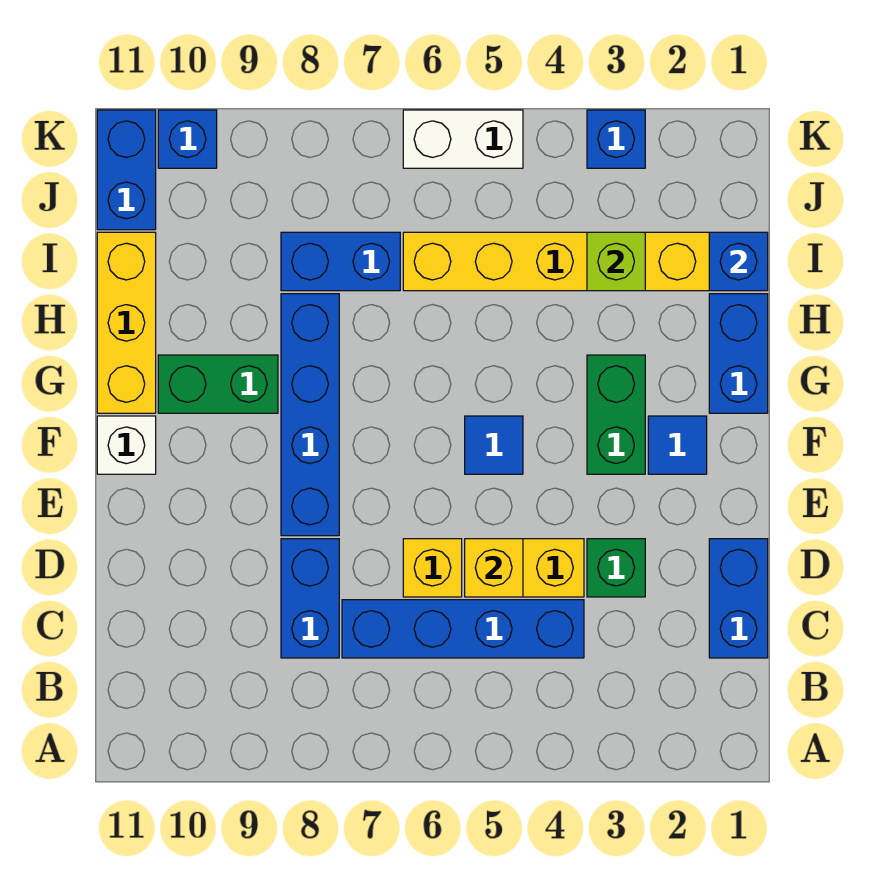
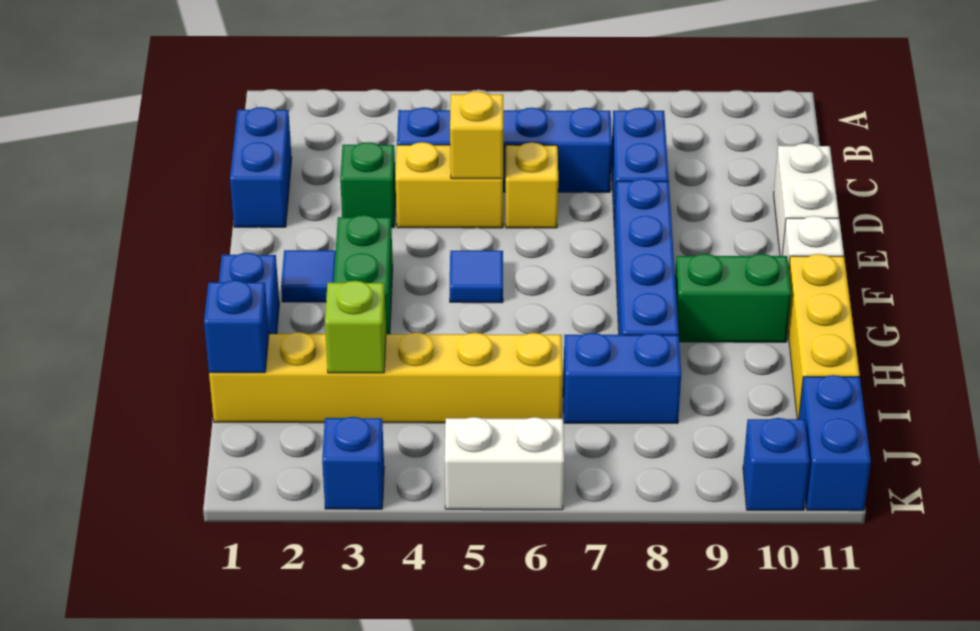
none -> white brick D11:E11 level 1

